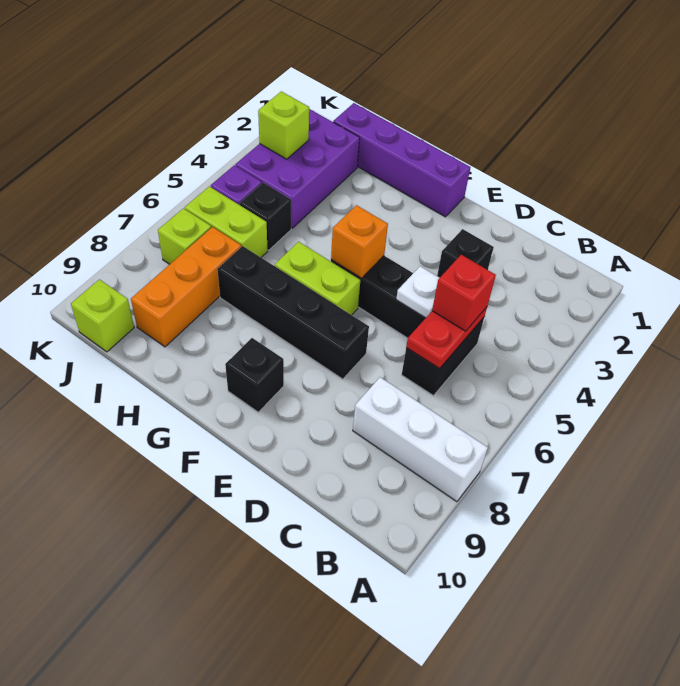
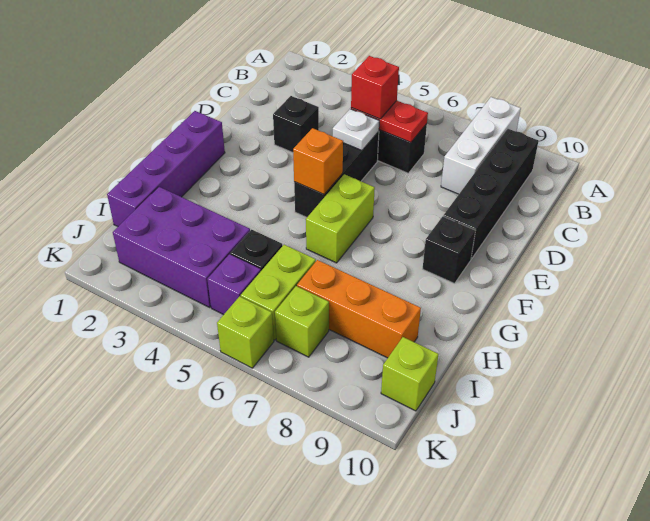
black brick E7:H7 level 1 -> black brick B9:E9 level 1
lime brick J3 level 2 -> lime brick K6 level 1

